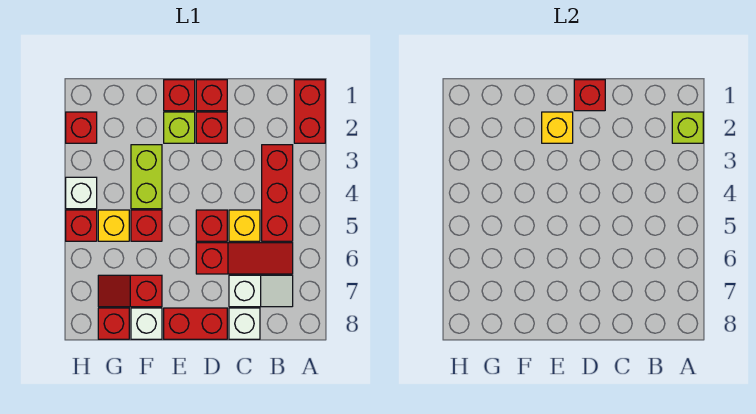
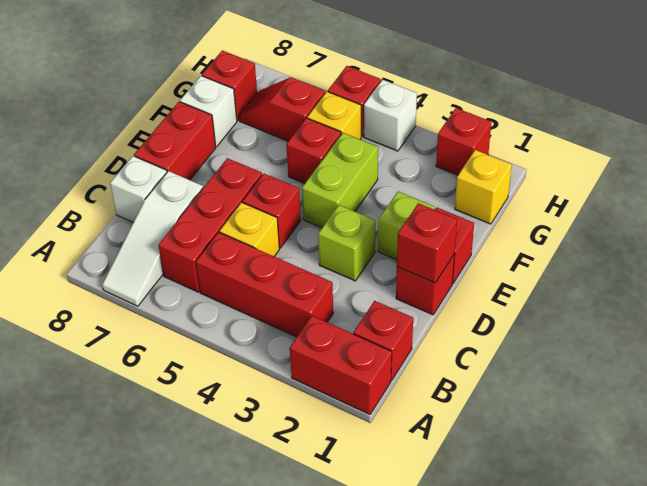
lime brick A2 level 2 -> lime brick D3 level 1
red slope B6:D6 level 1 top D -> red brick B6:D6 level 1
white slope B7:C7 level 1 top C -> white slope A7:C7 level 1 top C
red brick D2 level 1 -> red brick B1 level 1
yellow brick E2 level 2 -> yellow brick G1 level 1
lime brick F3:F4 level 1 -> lime brick E4:F4 level 1
red slope F7:G7 level 1 top F -> red slope G6:G7 level 1 top 6

